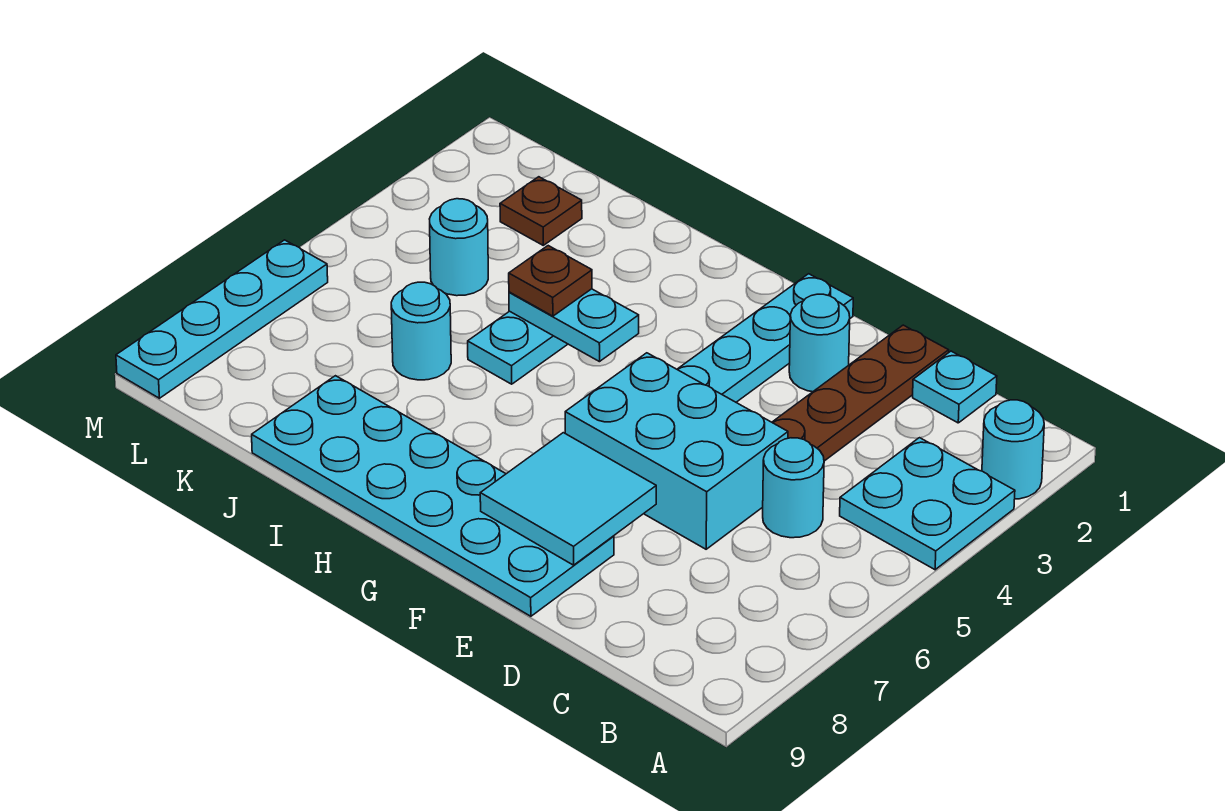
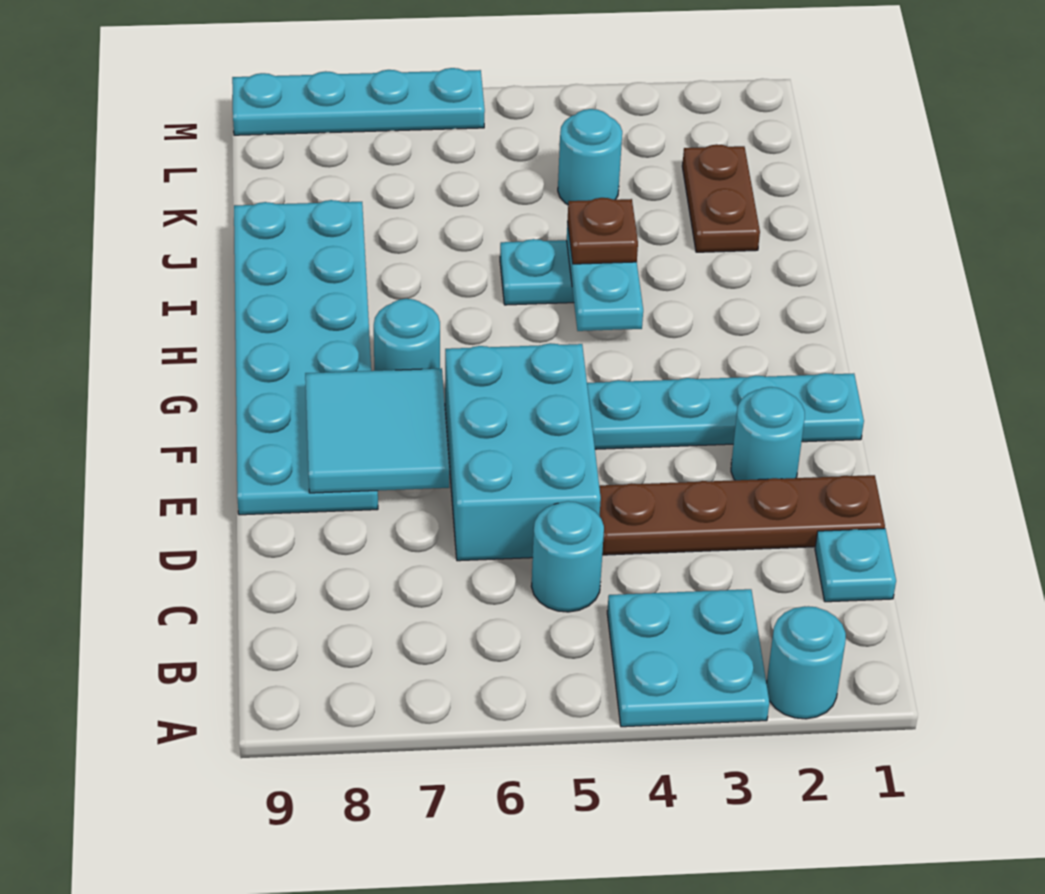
cyan round brick J6 level 1 -> cyan round brick G7 level 1
brown plate K2 level 1 -> brown plate J2:K2 level 1

